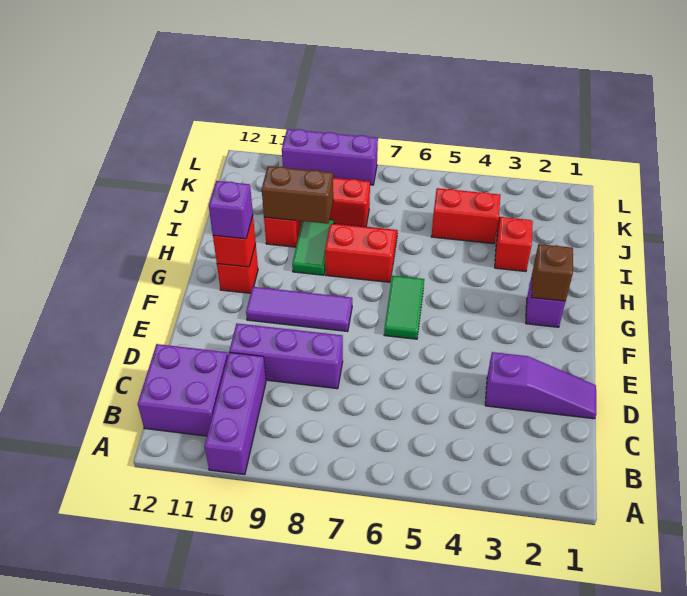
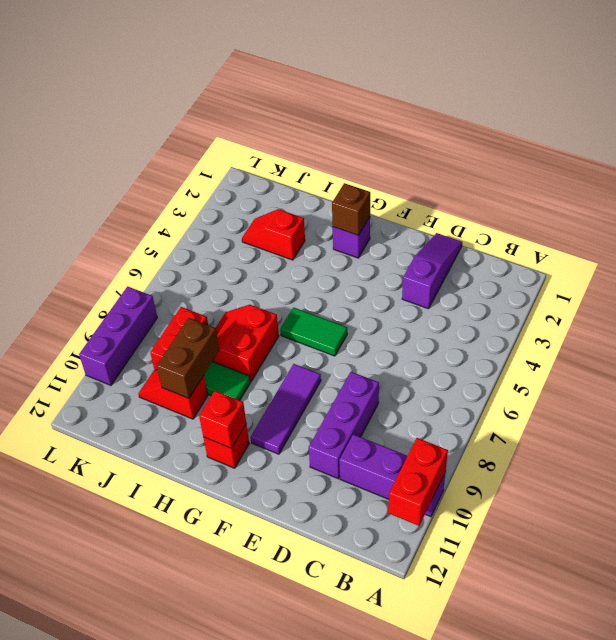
purple brick B11:C12 level 1 -> none
purple brick G11 level 3 -> none
red brick J4:J5 level 1 -> red brick A10:A11 level 2

